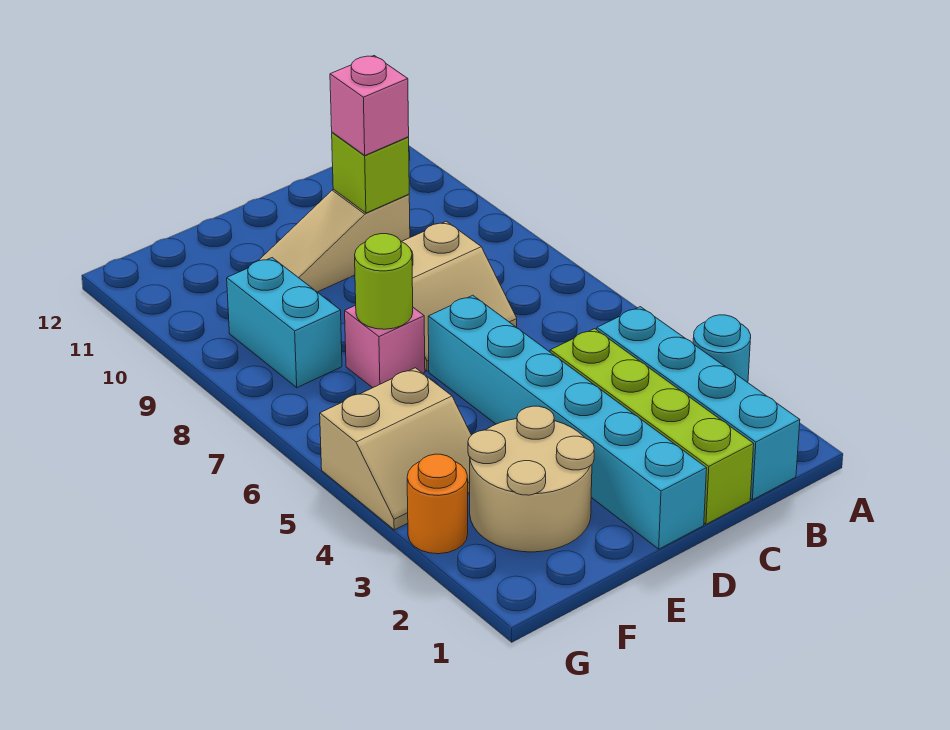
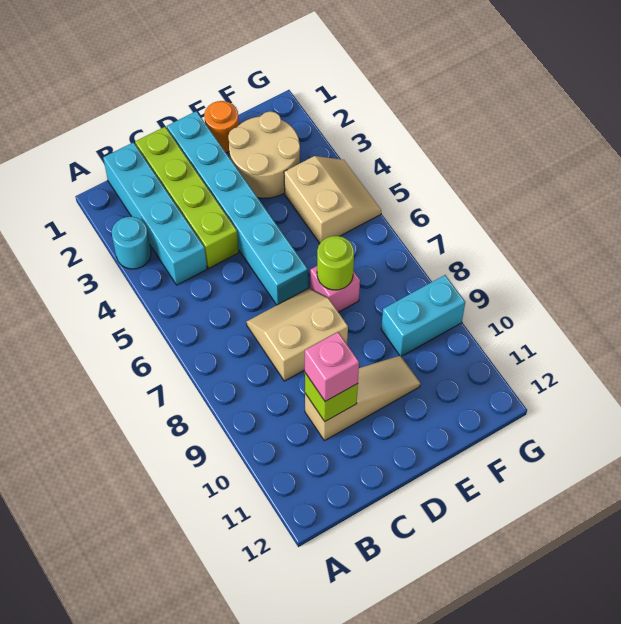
tan slope F4:G5 level 1 top 5 -> tan slope F4:G5 level 1 top F
cyan brick F8:F9 level 1 -> cyan brick F9:G9 level 1
orange round brick G3 level 1 -> orange round brick E1 level 1

